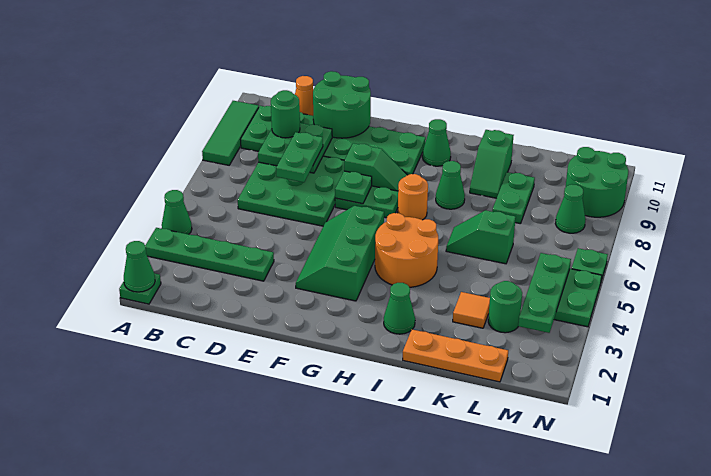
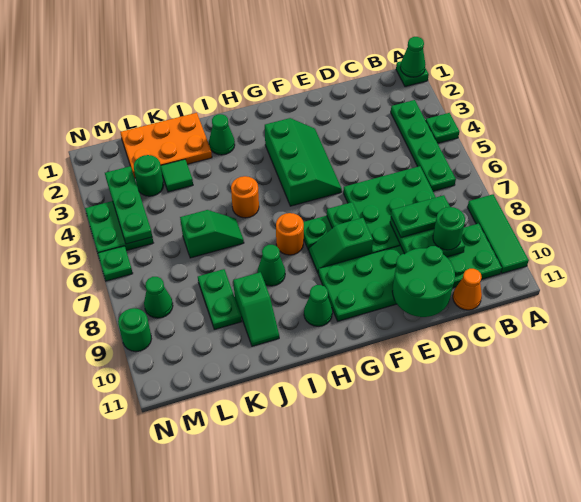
green plate A3:D3 level 1 -> green plate B3:B6 level 1
green cone A4 level 1 -> green plate A4 level 1
green plate D7:D8 level 3 -> green plate C8:D8 level 3
orange round brick H4:I5 level 1 -> orange round brick I5 level 1
orange plate J1:L1 level 1 -> orange plate J1:L2 level 1
green slope J9:J10 level 1 top 10 -> green slope J9:J10 level 1 top 9
orange tile K3 level 1 -> green tile K3 level 1
green round brick M9:N10 level 1 -> green round brick N9 level 1

